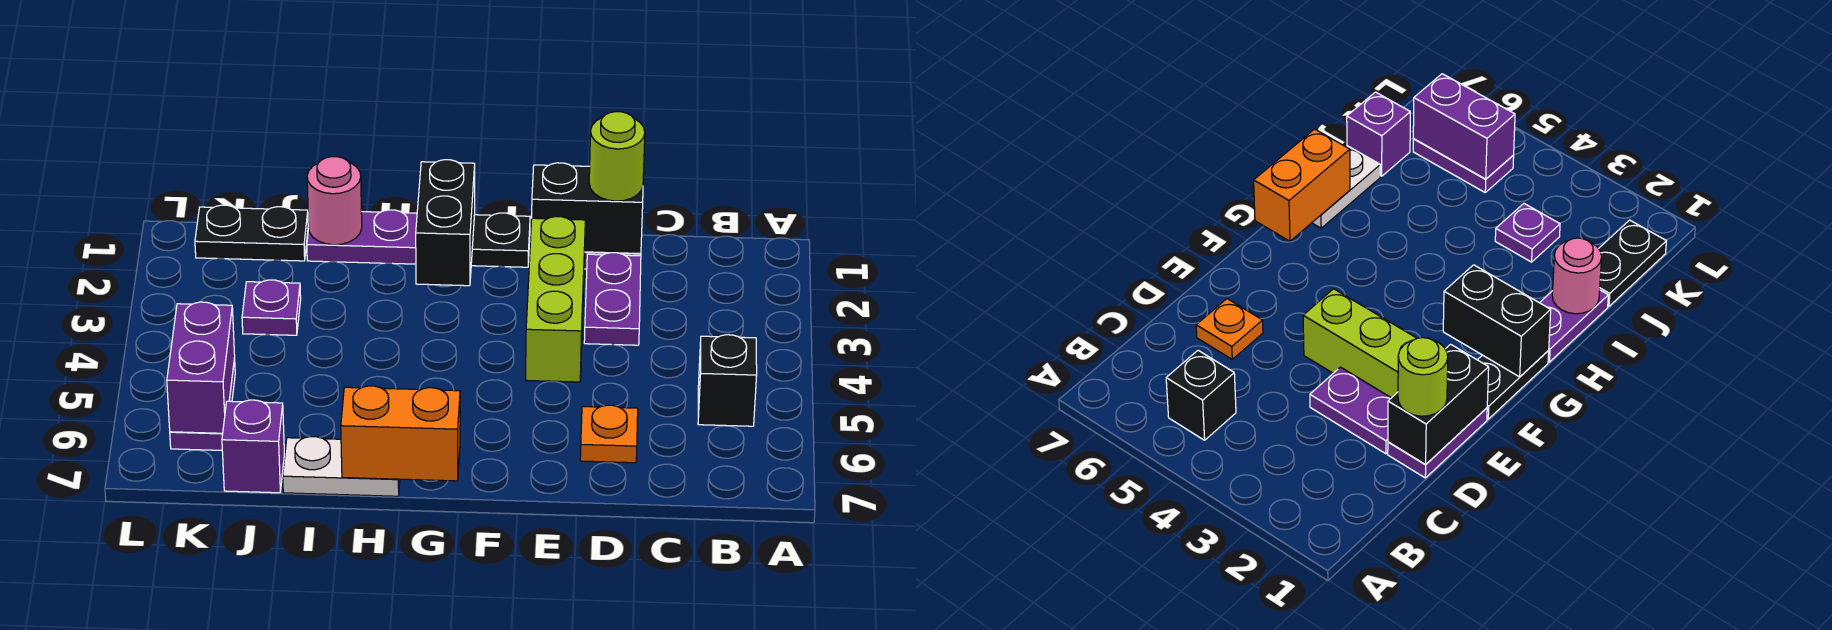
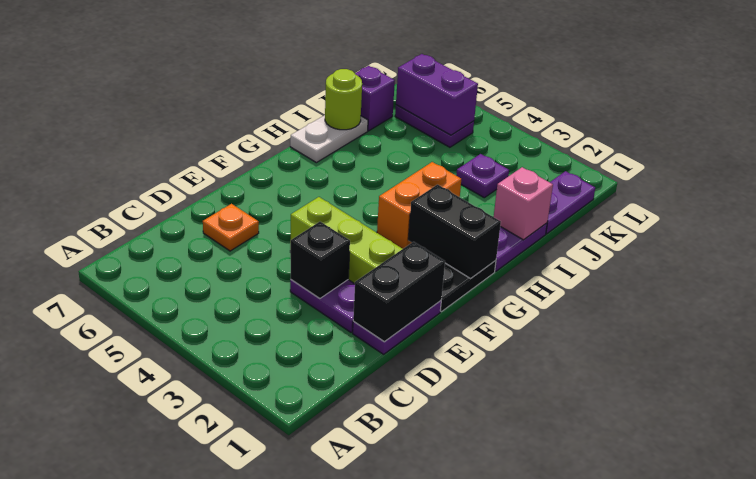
black brick B5 level 1 -> black brick D3 level 2
lime round brick D1 level 3 -> lime round brick I7 level 2
orange brick G7:H7 level 2 -> orange brick G3:H3 level 1
pink round brick I1 level 2 -> pink brick I1 level 2
black plate J1:K1 level 1 -> purple plate J1:K1 level 1

